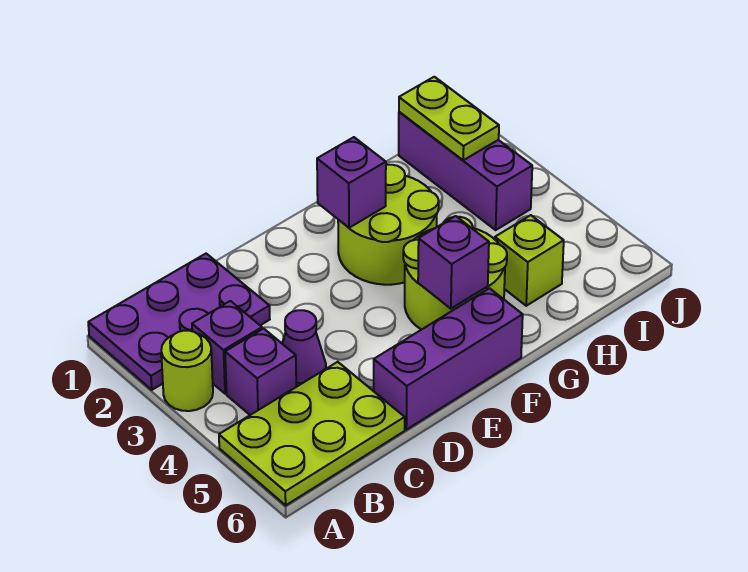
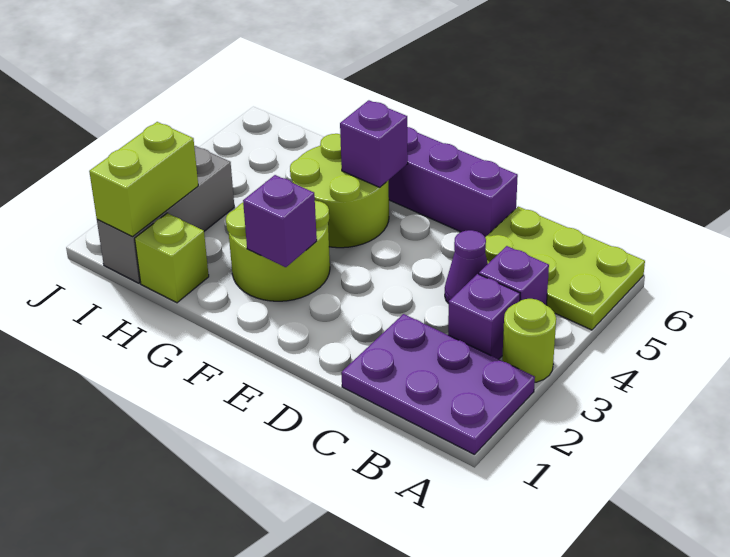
lime brick H5 level 1 -> lime brick H1 level 1
purple brick I1:I3 level 1 -> grey brick I1:I3 level 1
lime plate I1:I2 level 2 -> lime brick I1:I2 level 2

